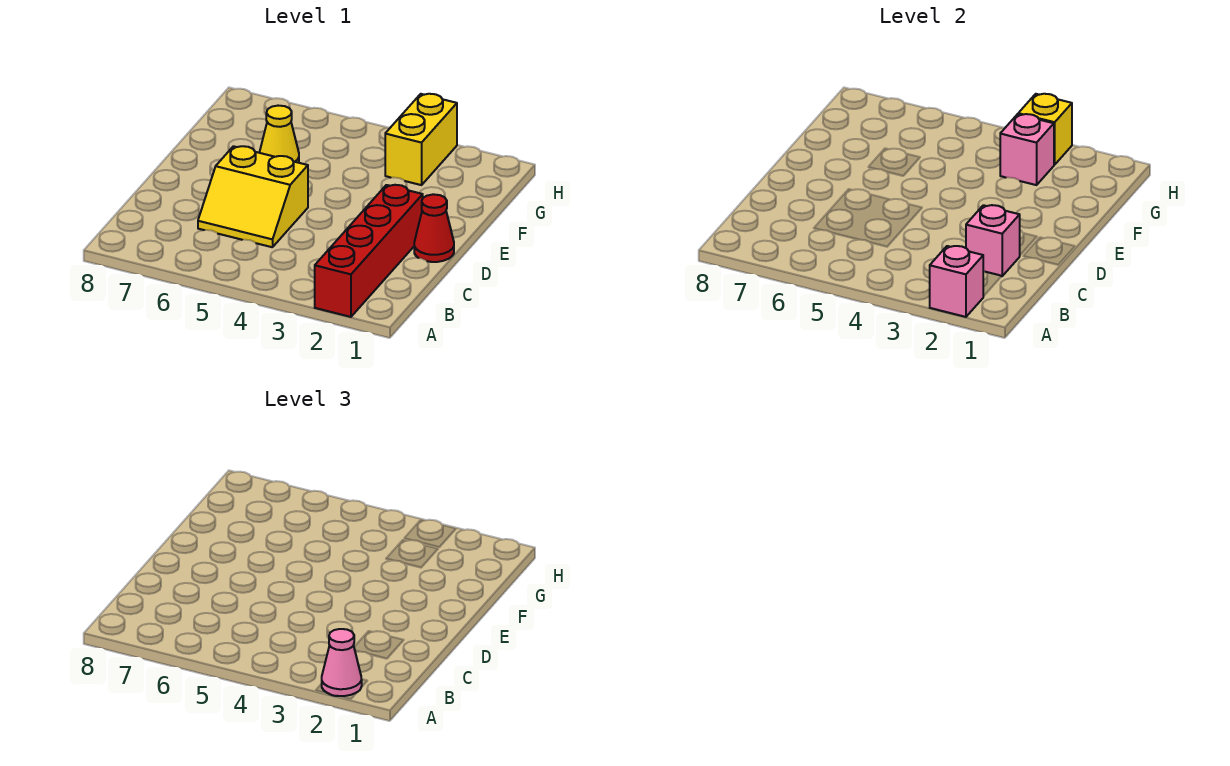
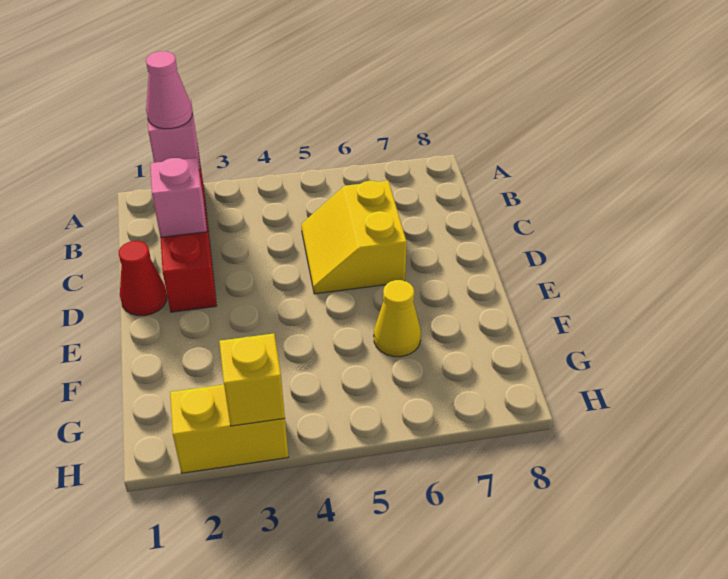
yellow slope C5:D6 level 1 top D -> yellow slope C5:D6 level 1 top 6
yellow brick G3:H3 level 1 -> yellow brick H2:H3 level 1
pink brick G3 level 2 -> none

